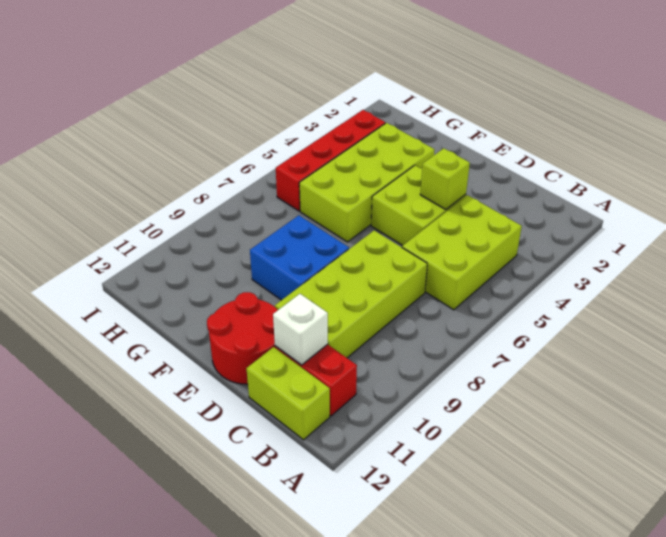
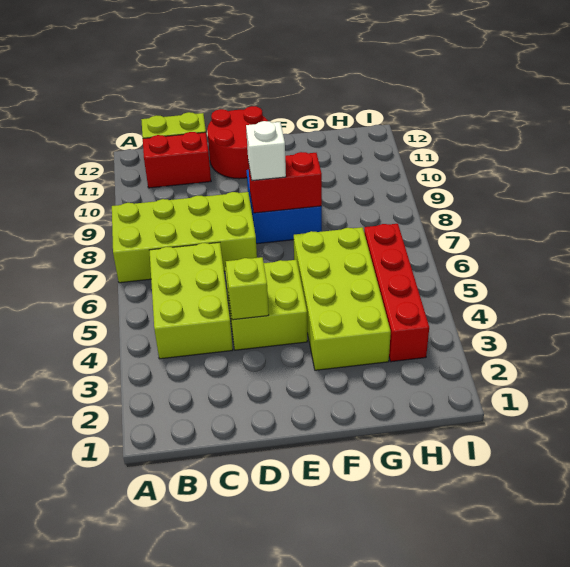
lime brick C7:D10 level 1 -> lime brick A7:D8 level 1
white brick C11 level 2 -> white brick E8 level 3
none -> red brick E8:F8 level 2

